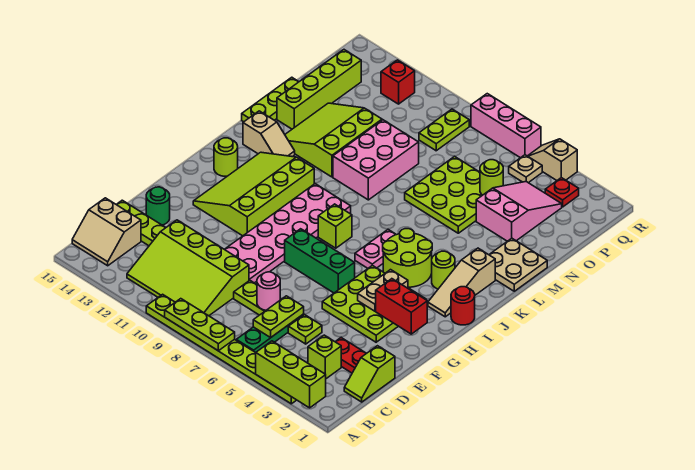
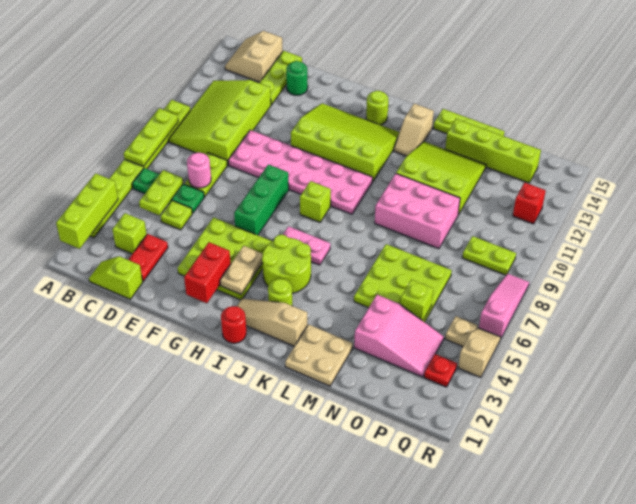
lime plate C6:D6 level 2 -> lime plate C5:C6 level 2
tan plate G4:H4 level 2 -> tan plate H3:H4 level 2
lime round brick O5 level 2 -> lime brick O5 level 2
pink brick R6:R8 level 1 -> pink slope R6:R8 level 1 top 6

